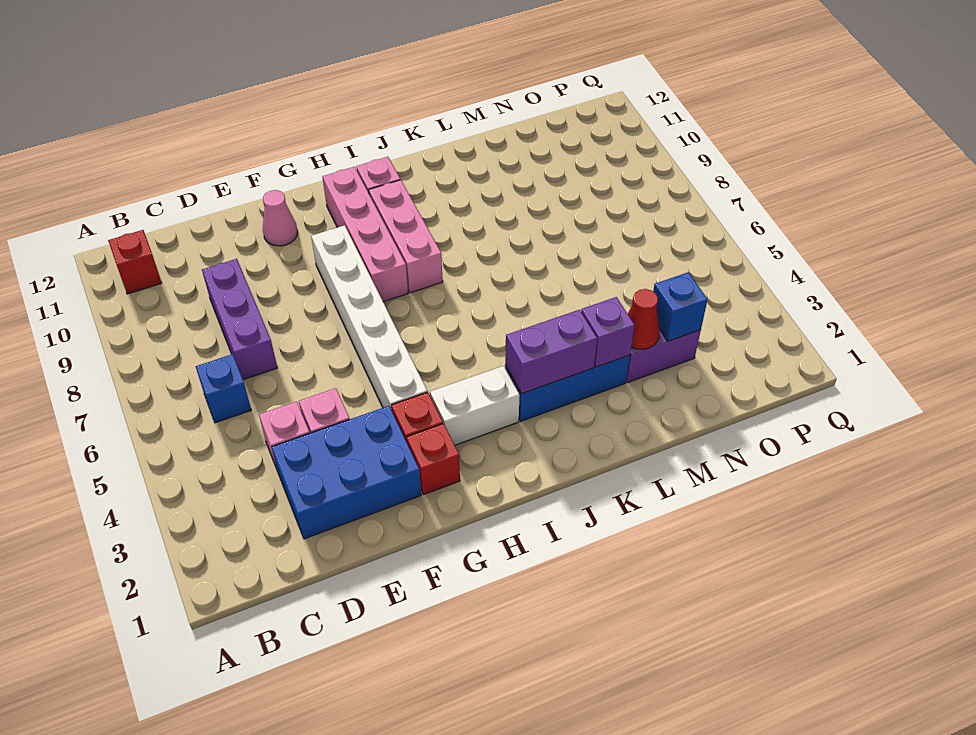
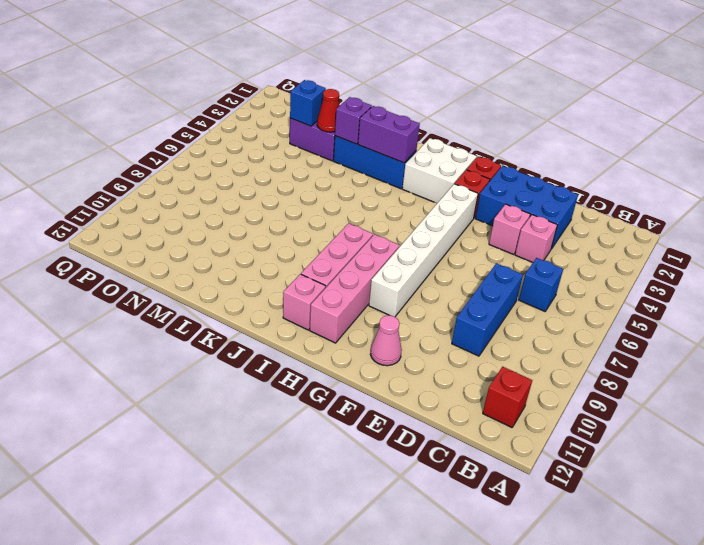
purple brick D7:D9 level 1 -> blue brick D7:D9 level 1
white brick H3:I3 level 1 -> white brick H2:I3 level 1

